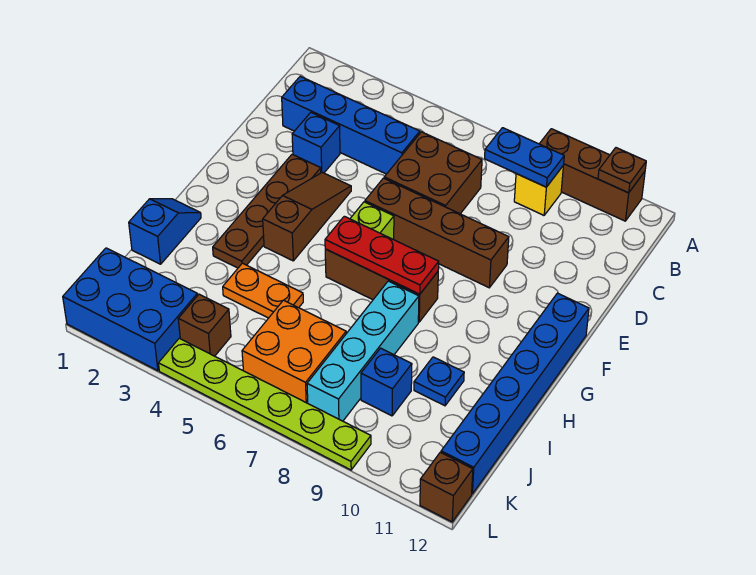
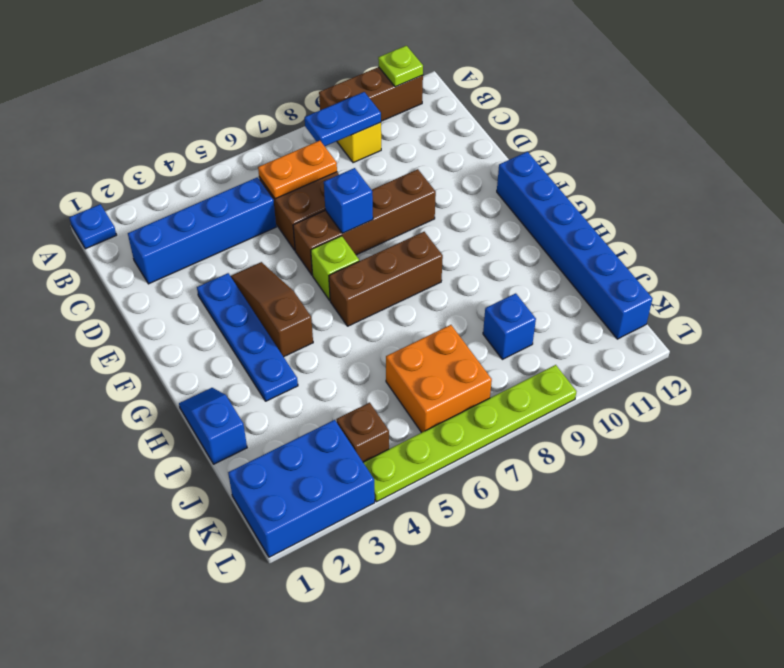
brown plate A11 level 2 -> lime plate A11 level 2
blue brick D3 level 1 -> blue brick E7 level 2
brown plate E3:H3 level 1 -> blue plate E3:H3 level 1
red plate G6:G8 level 2 -> none
cyan brick H8:K8 level 1 -> none
orange plate I4:I5 level 1 -> orange plate C6:C7 level 2
blue plate I10 level 1 -> blue plate A1 level 1
brown brick L12 level 1 -> none

